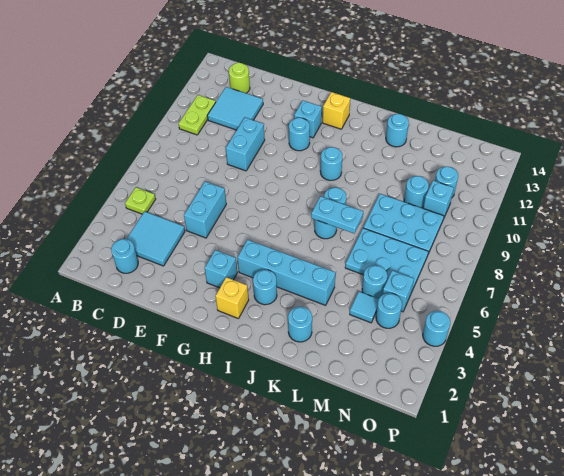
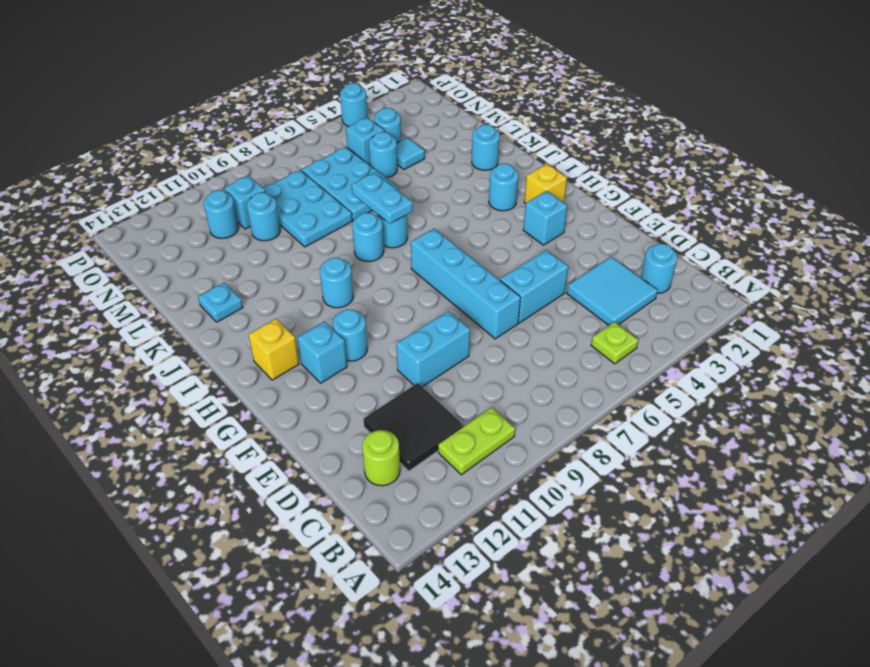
cyan tile C11:D12 level 1 -> black tile C11:D12 level 1
cyan brick H4:K4 level 1 -> cyan brick E7:H7 level 1
cyan round brick K13 level 1 -> cyan plate K13 level 1

